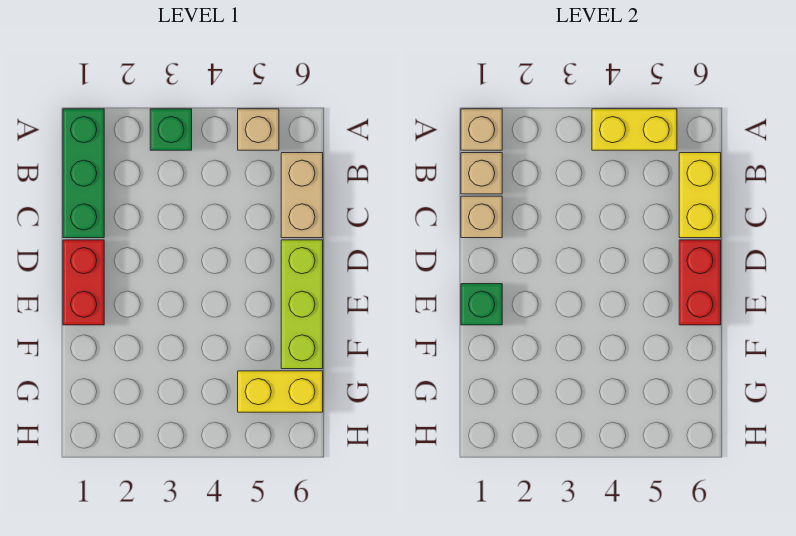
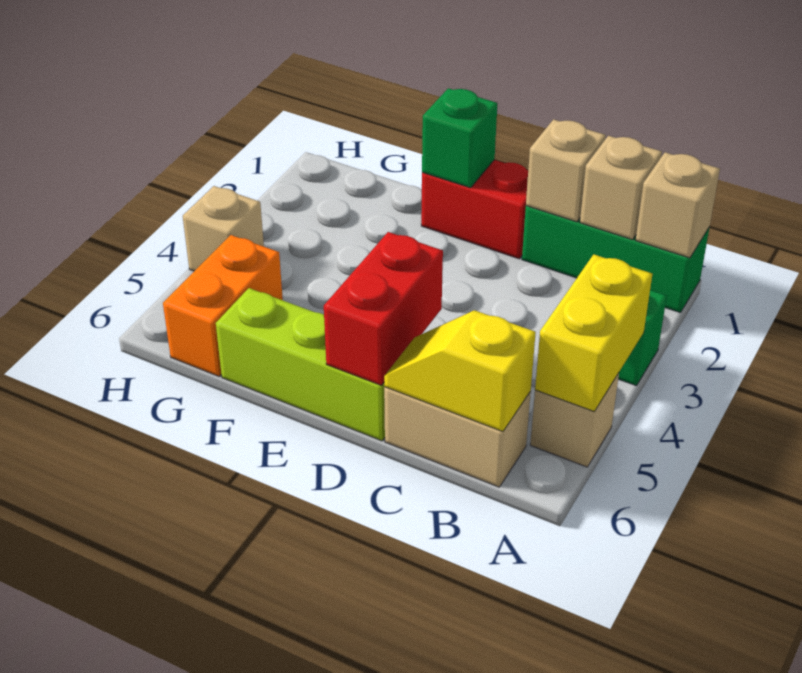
yellow brick B6:C6 level 2 -> yellow slope B6:C6 level 2 top B
red brick D6:E6 level 2 -> red brick D5:D6 level 2
yellow brick G5:G6 level 1 -> orange brick G5:G6 level 1
none -> tan brick H4 level 1

